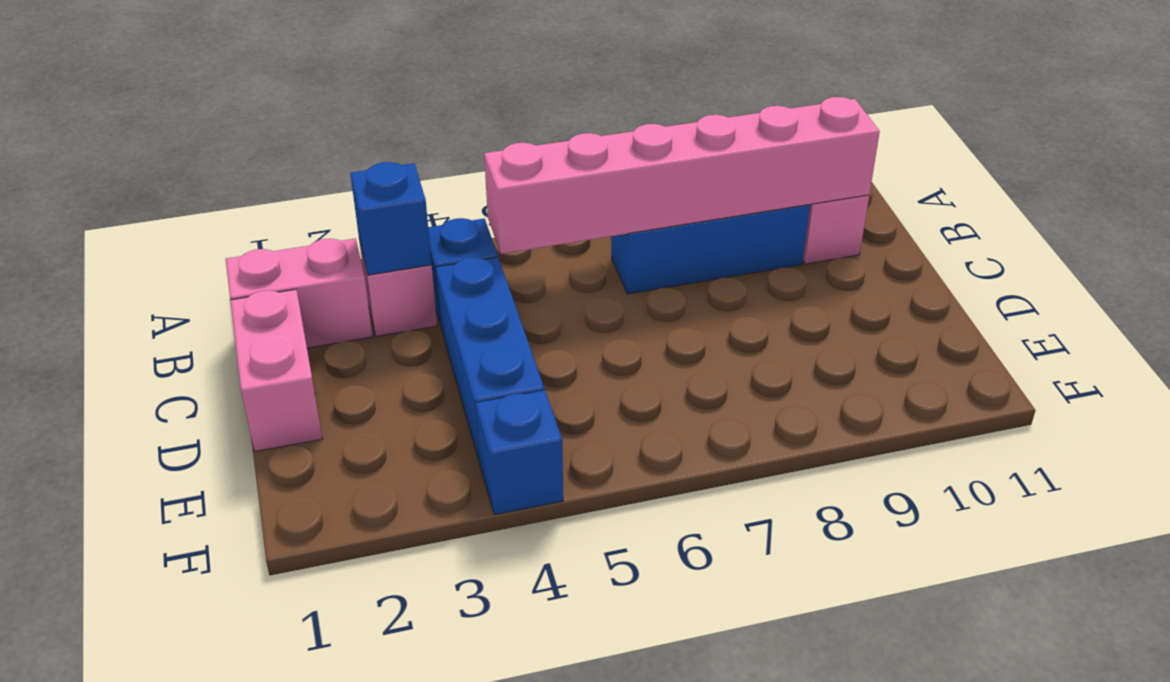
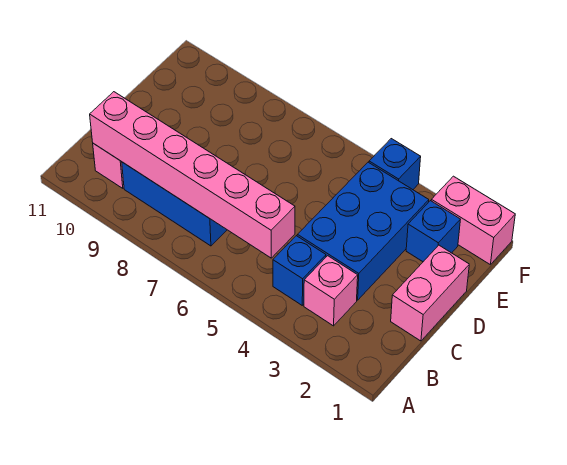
pink brick B1:B2 level 1 -> pink brick F1:F2 level 1
blue brick B3 level 2 -> blue brick E2 level 1
blue brick C4:E4 level 1 -> blue brick C3:E4 level 1

